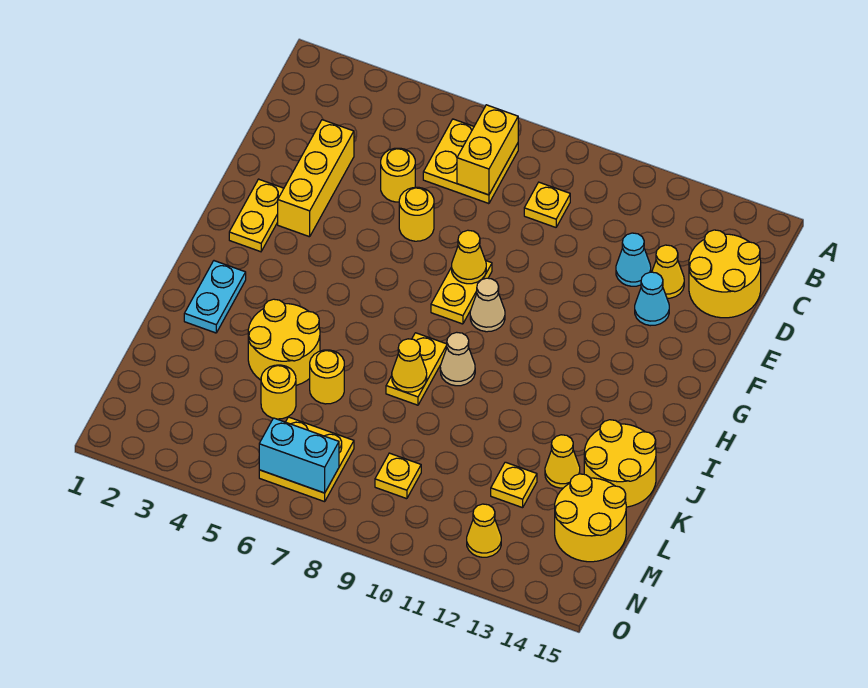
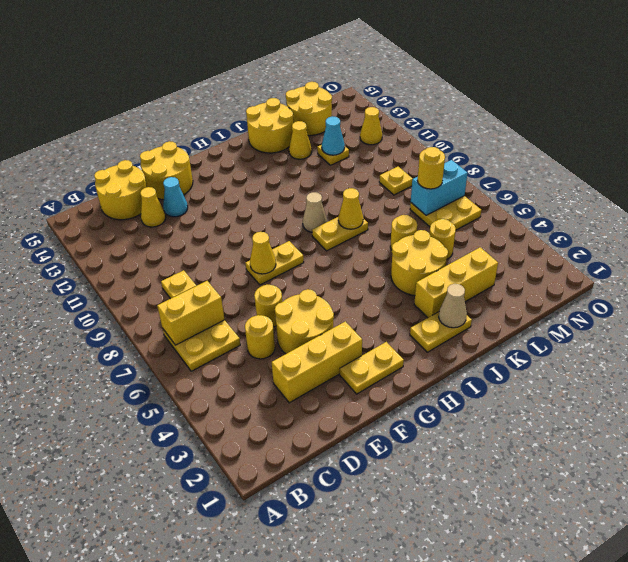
cyan cone D12 level 1 -> cyan cone L12 level 2
none -> yellow round brick E4:F5 level 1
none -> yellow round brick E14:F15 level 1
tan cone G9 level 1 -> tan cone J2 level 2
cyan plate I2:J2 level 1 -> yellow plate I2:J2 level 1
none -> yellow brick J3:L3 level 1
none -> yellow round brick M7 level 3
cyan brick N6:N7 level 2 -> cyan brick M7:N7 level 2

